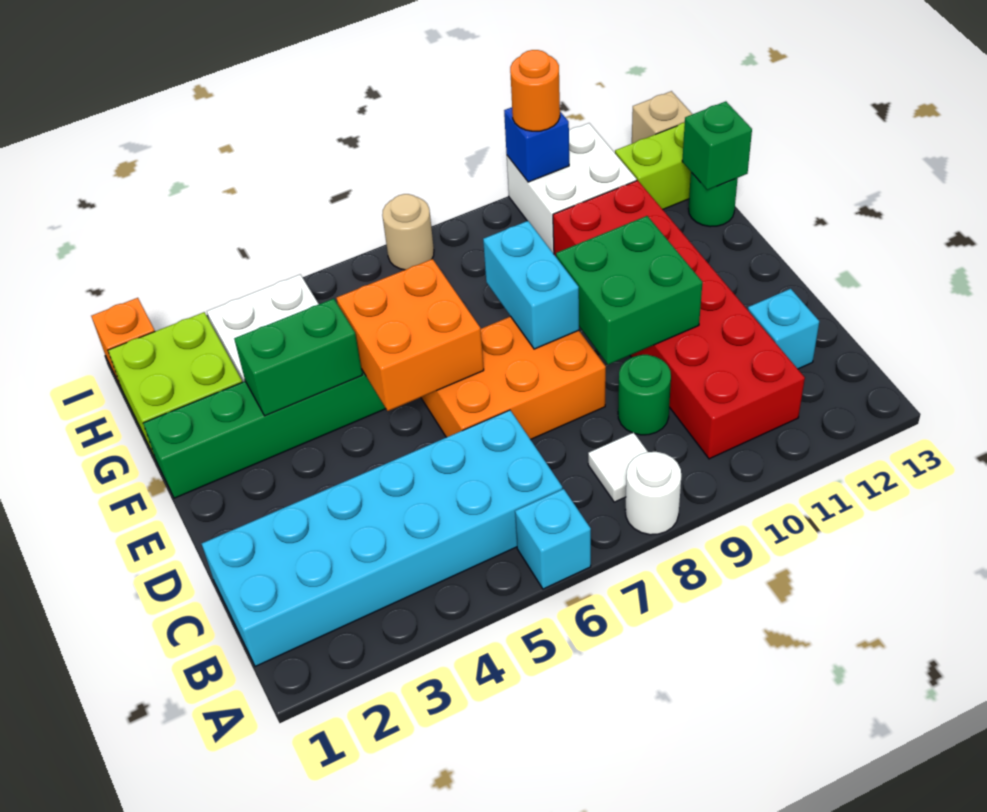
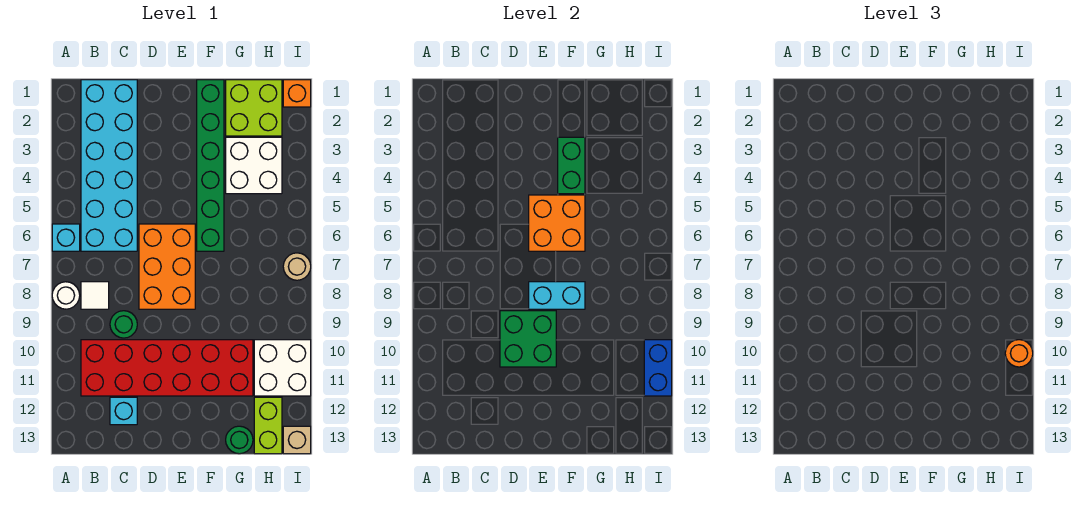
green brick G13 level 2 -> none
blue brick I10 level 2 -> blue brick I10:I11 level 2

